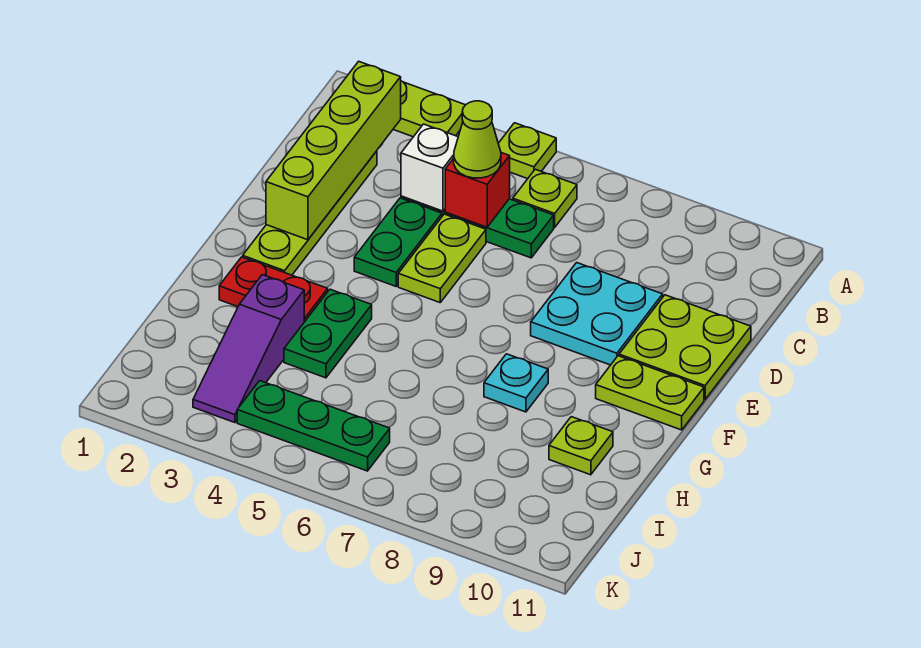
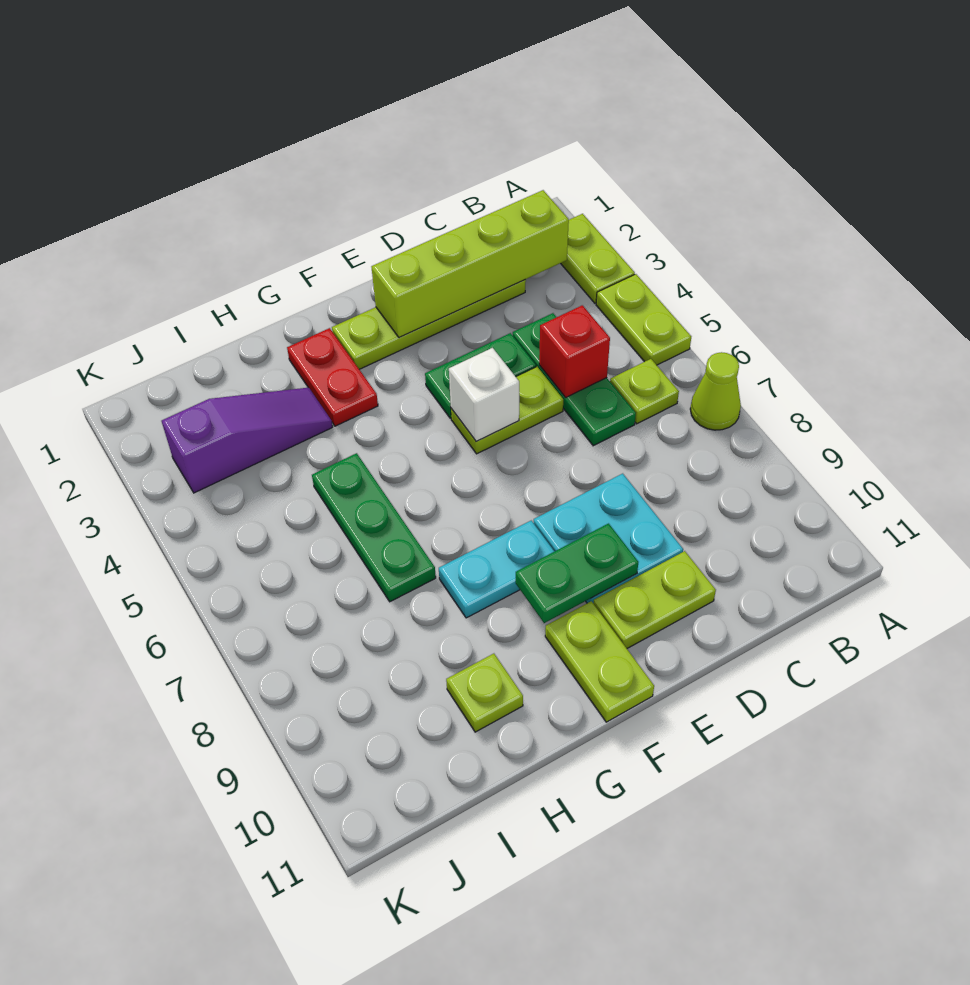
lime plate A5 level 1 -> lime plate A4:A5 level 1
white brick C4 level 2 -> white brick E5 level 2
lime cone C5 level 3 -> lime cone A7 level 1
lime plate D10:E11 level 1 -> lime plate D10:E10 level 1
green plate G4:H4 level 1 -> green plate E9:F9 level 2
cyan plate G8 level 1 -> cyan plate F8:G8 level 1
purple slope H3:J3 level 1 top H -> purple slope H3:J3 level 1 top J
green plate J4:J6 level 1 -> green plate H5:H7 level 1

